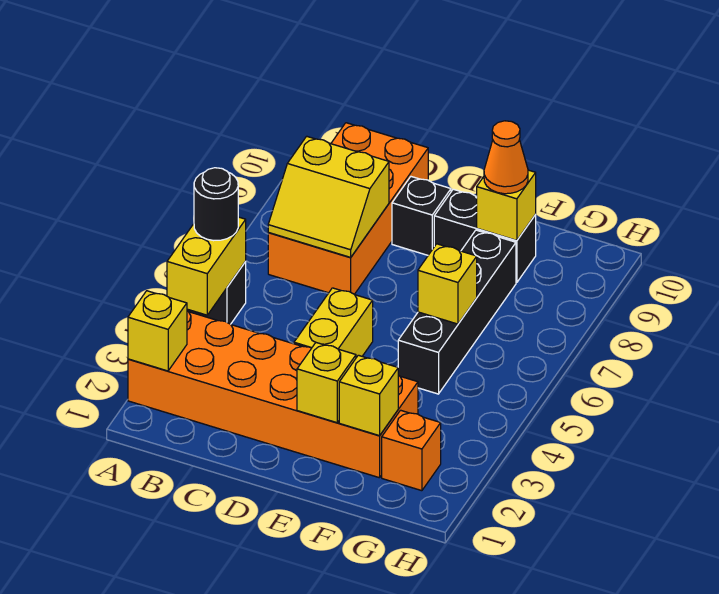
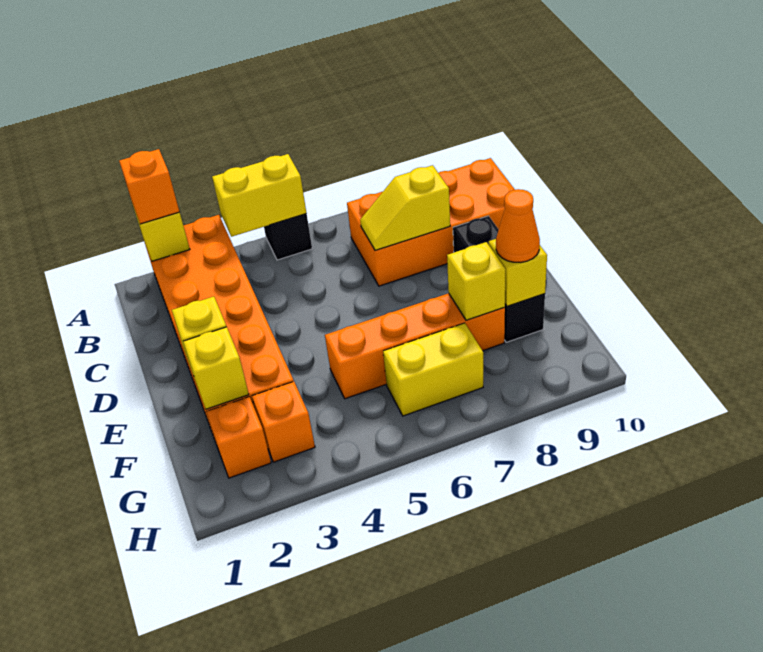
none -> orange brick A2 level 3
black round brick A5 level 3 -> none
yellow slope B7:C8 level 2 top 8 -> yellow slope C7:C8 level 2 top 8
yellow brick D4:D5 level 1 -> yellow brick G6:G7 level 1
black brick F5:F8 level 1 -> orange brick F5:F8 level 1
yellow brick F6 level 2 -> yellow brick F8 level 2
none -> orange brick G3 level 1

